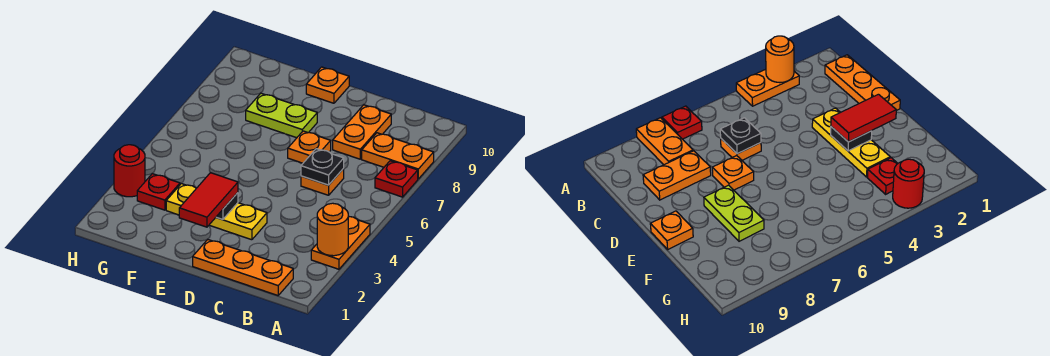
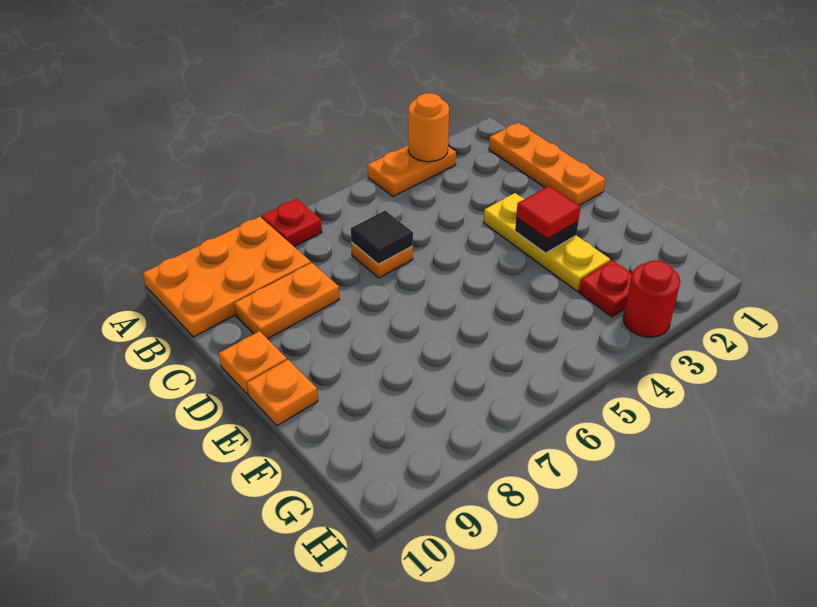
orange plate A8:B8 level 1 -> orange plate A8:B10 level 1
black plate C6 level 2 -> black tile C6 level 2
orange plate D7 level 1 -> orange plate D10 level 1
red tile E2:E3 level 3 -> red tile E3 level 3
lime plate E8:F8 level 1 -> none

